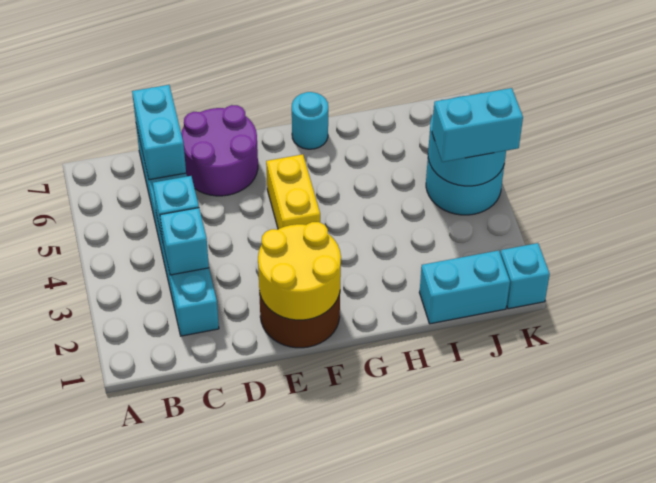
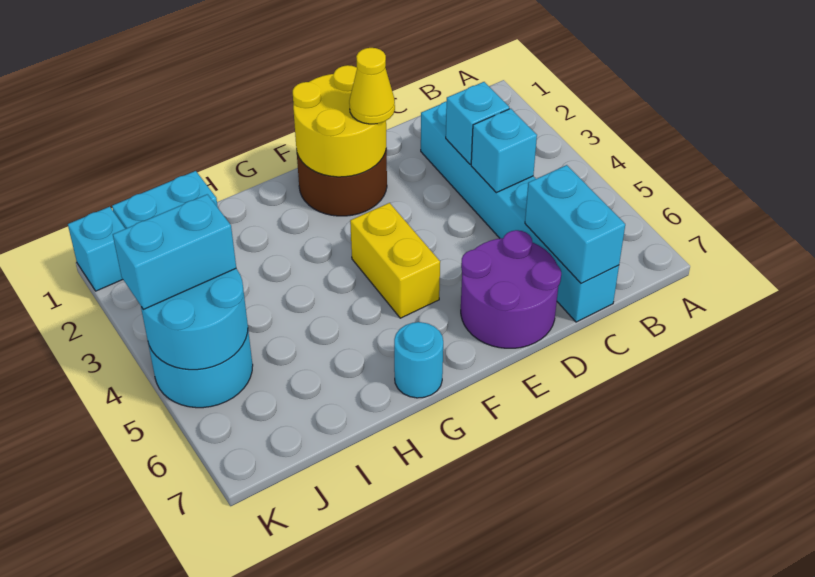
none -> yellow cone E2 level 3

